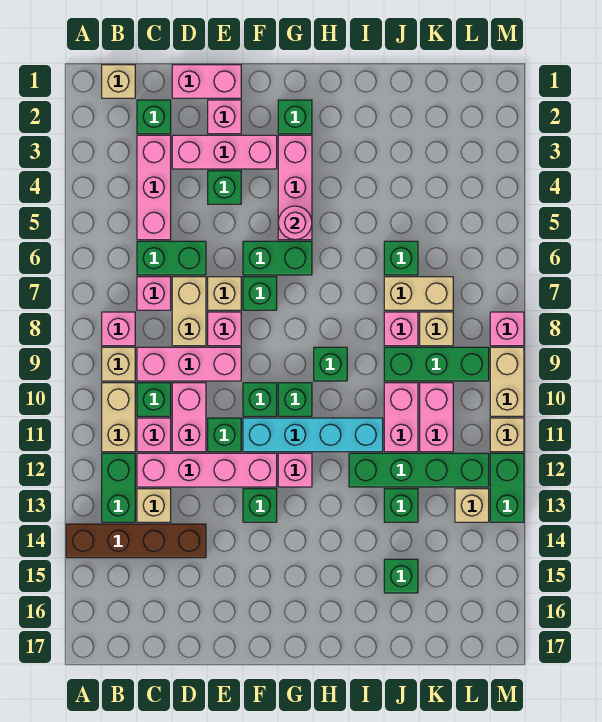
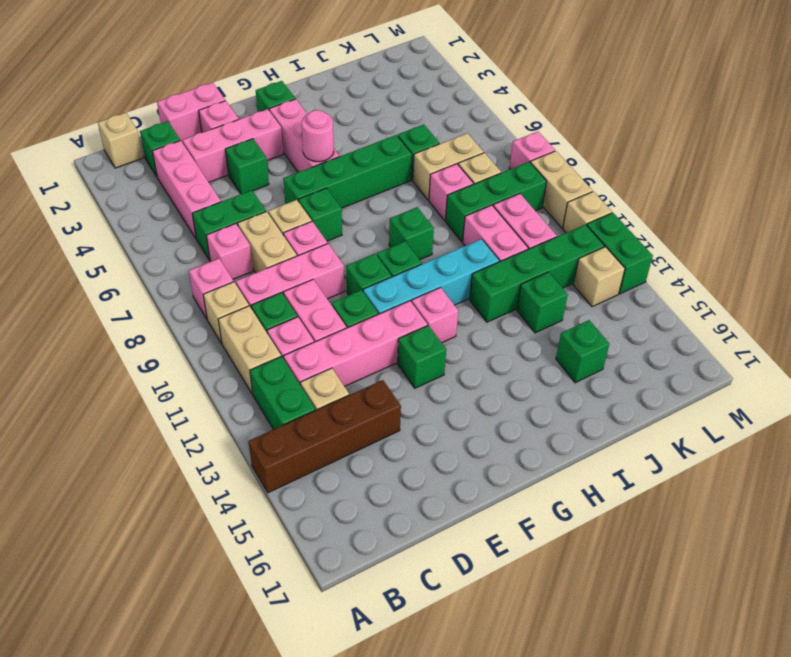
green brick F6:G6 level 1 -> green brick F6:I6 level 1

